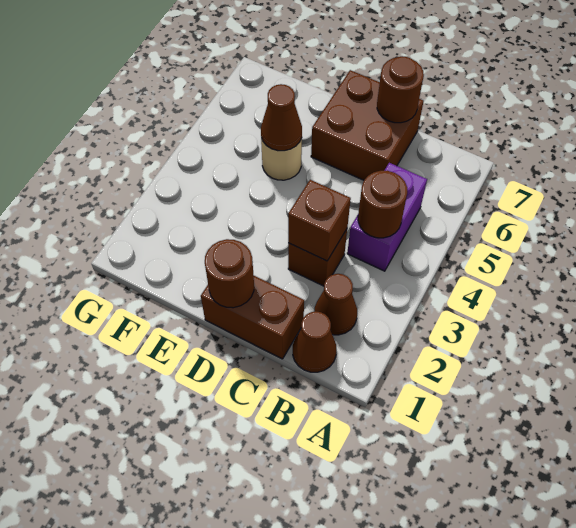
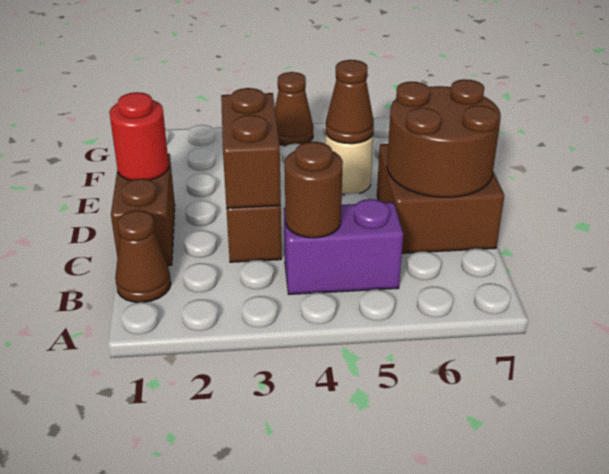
brown cone B2 level 1 -> brown cone G4 level 1
brown brick C3 level 2 -> brown brick C3:D3 level 2
brown round brick C7 level 2 -> brown round brick C6:D7 level 2
brown round brick D1 level 2 -> red round brick D1 level 2

